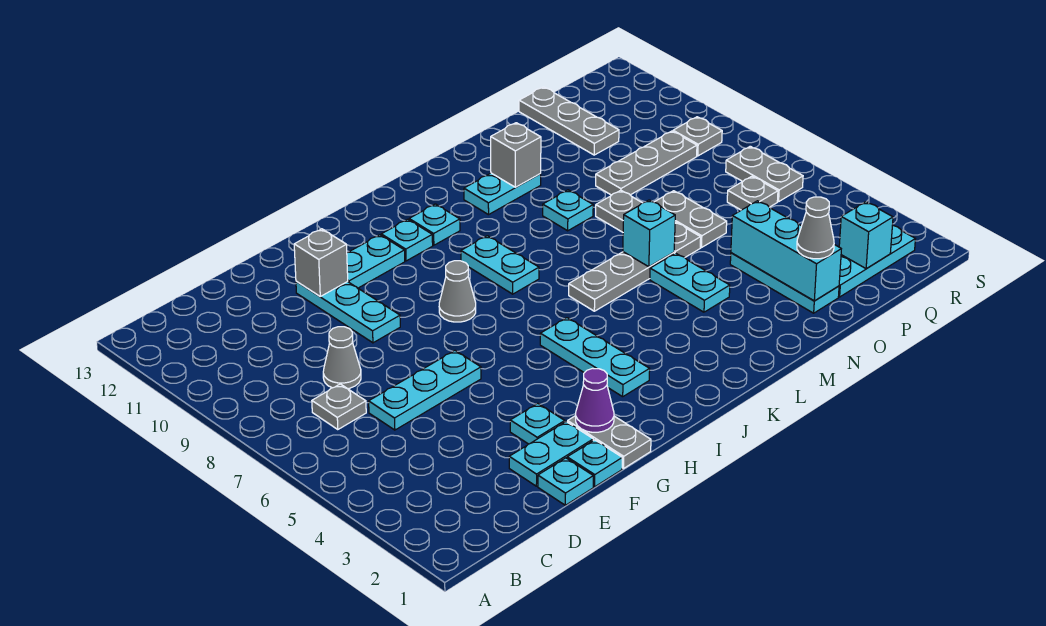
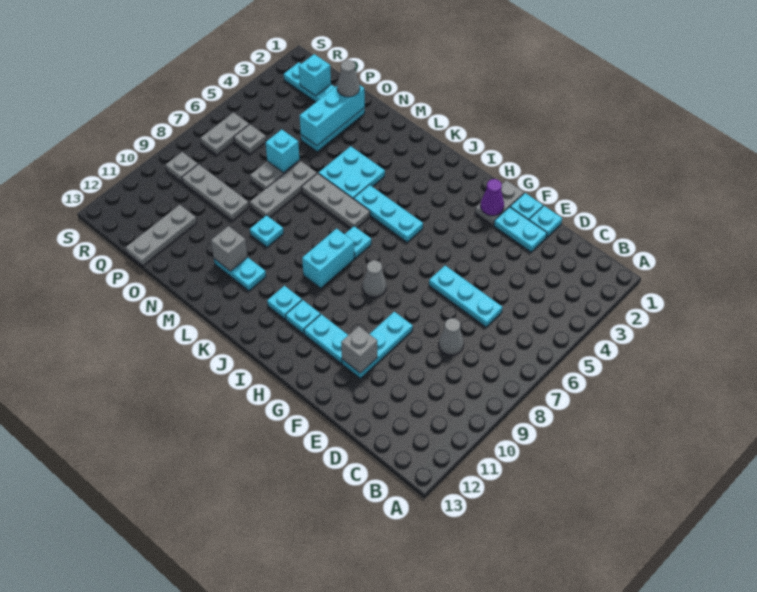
grey plate C7 level 1 -> none
cyan plate F3 level 1 -> cyan plate J7 level 1
cyan plate I3:I5 level 1 -> cyan plate I5:K5 level 1
cyan plate J8:J9 level 1 -> cyan brick J8:J9 level 1
cyan plate M4:M5 level 1 -> cyan plate L4:M5 level 1
cyan brick M6 level 2 -> cyan brick O6 level 2

